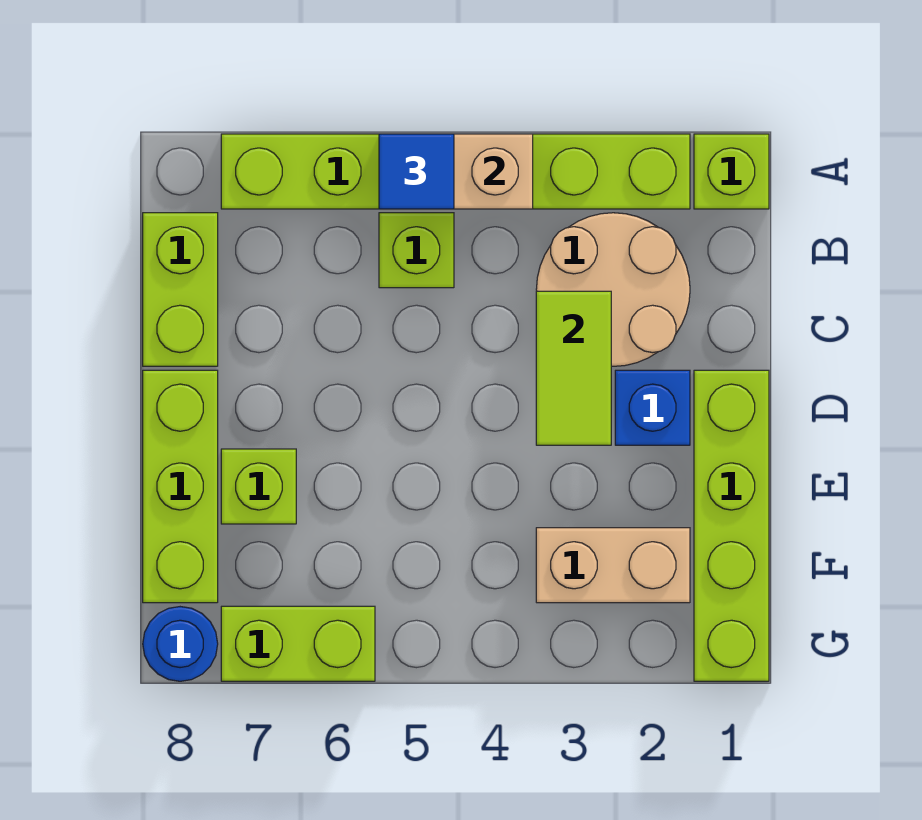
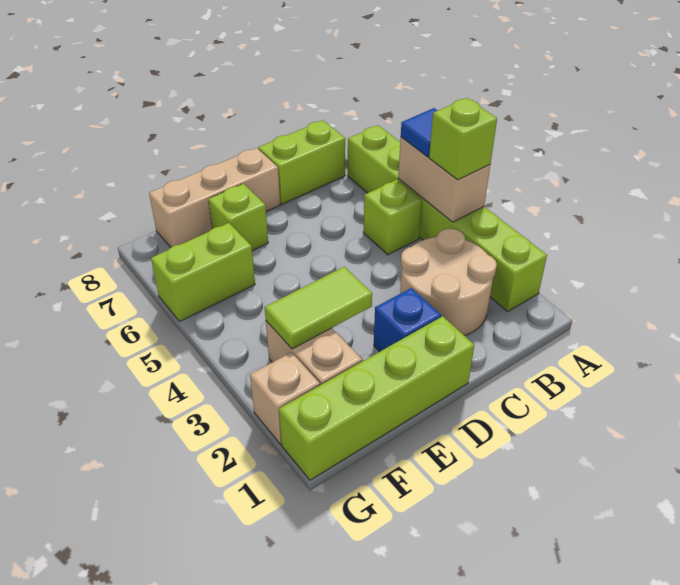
lime brick A1 level 1 -> lime brick A4 level 3
lime tile C3:D3 level 2 -> lime tile E3:F3 level 2
lime brick D8:F8 level 1 -> tan brick D8:F8 level 1
none -> tan brick G2 level 1
lime brick G6:G7 level 1 -> lime brick F6:G6 level 1
blue round brick G8 level 1 -> none

